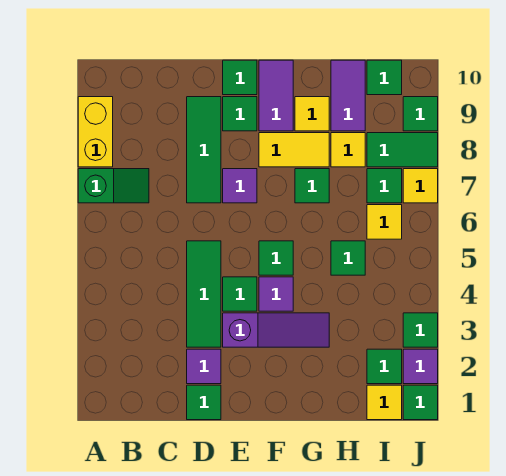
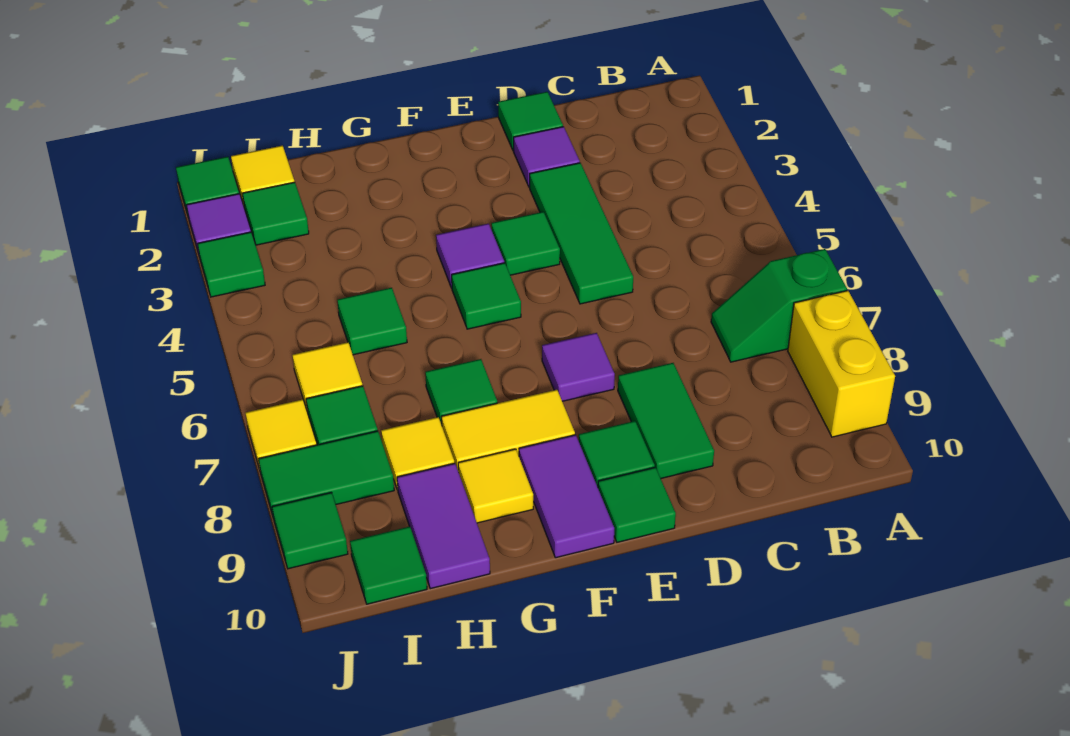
green tile D7:D9 level 1 -> green tile D8:D9 level 1
purple slope E3:G3 level 1 top E -> none

